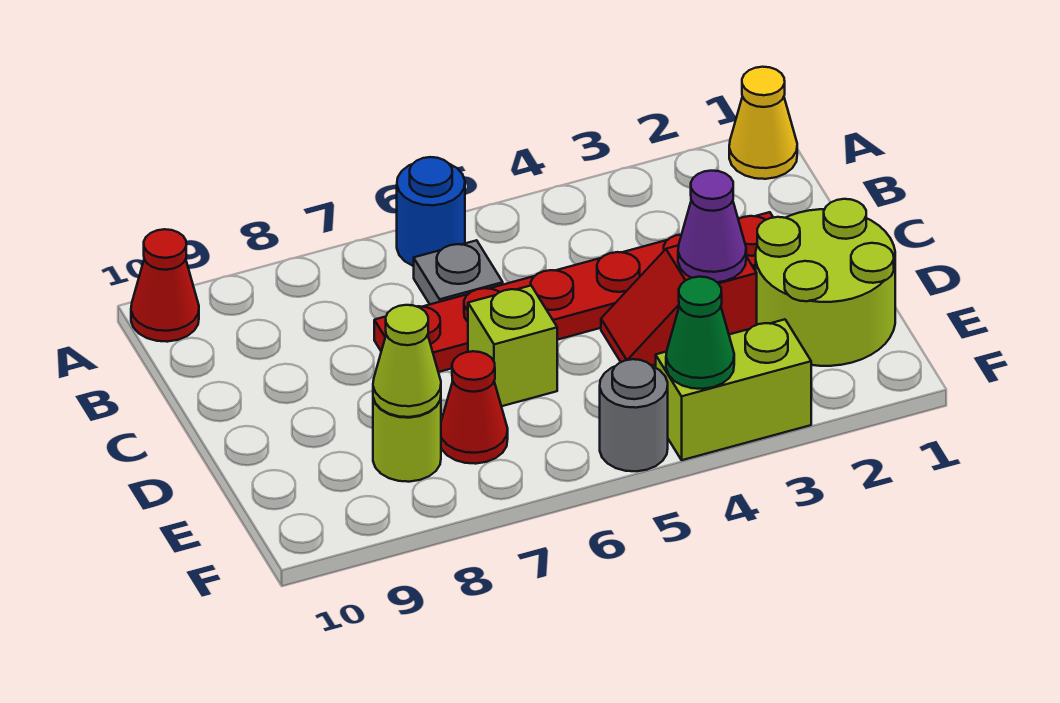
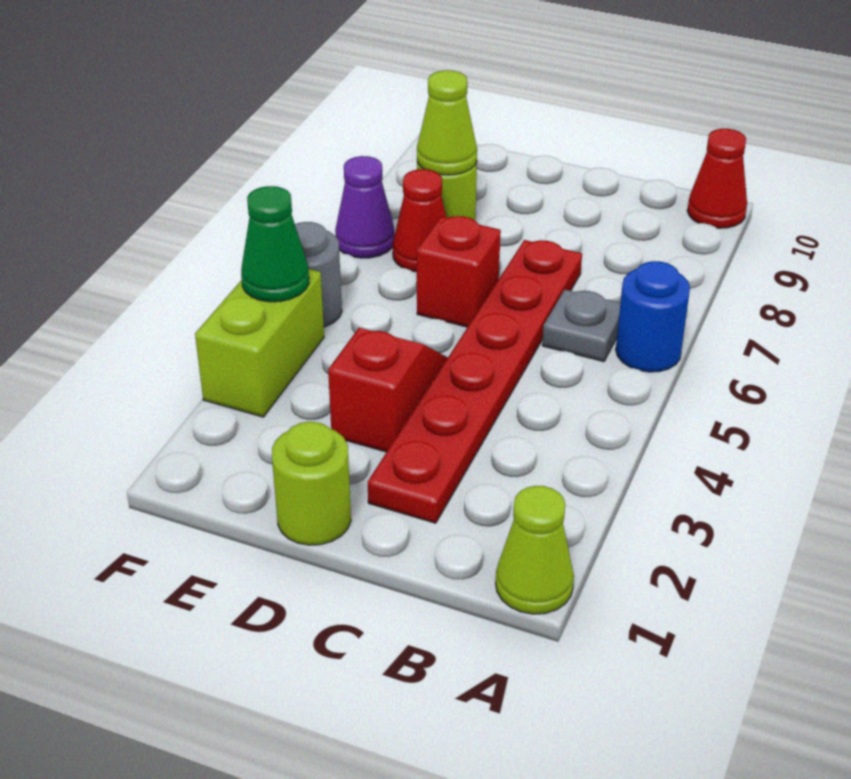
yellow cone A1 level 1 -> lime cone A1 level 1
lime round brick D1:E2 level 1 -> lime round brick D1 level 1
purple cone D3 level 2 -> purple cone F7 level 1
lime brick D6 level 1 -> red brick D6 level 1

